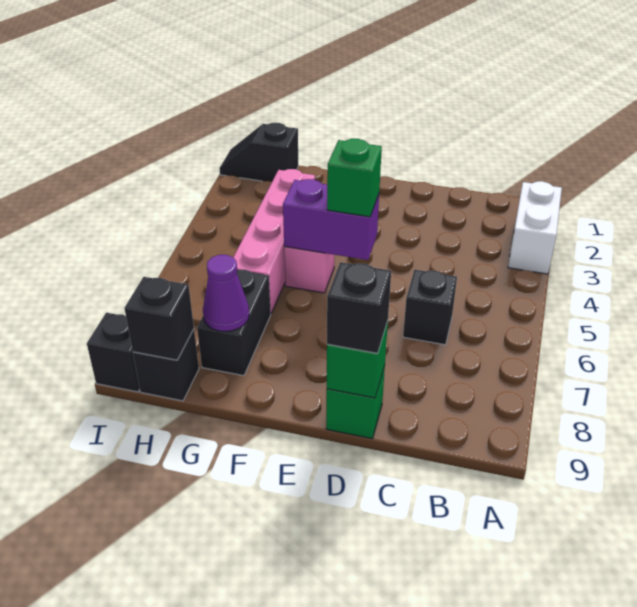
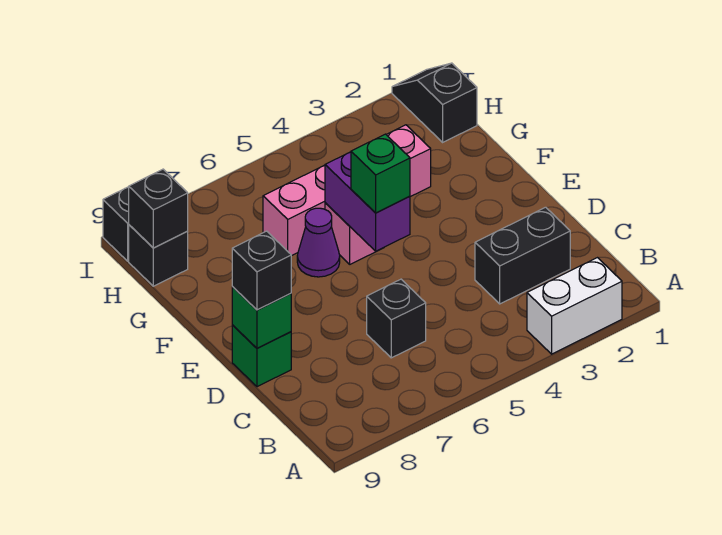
black brick G7:G8 level 1 -> black brick C2:C3 level 1
purple cone G8 level 2 -> purple cone F6 level 1

